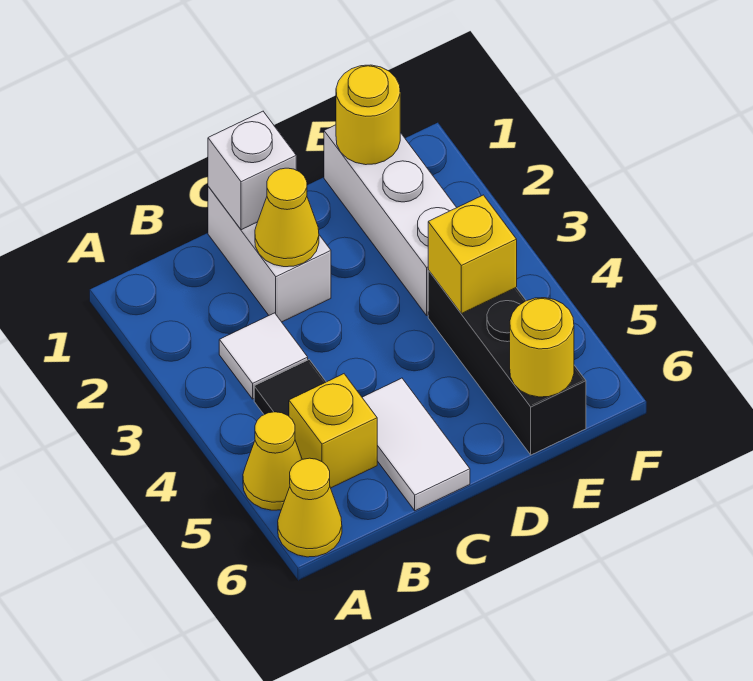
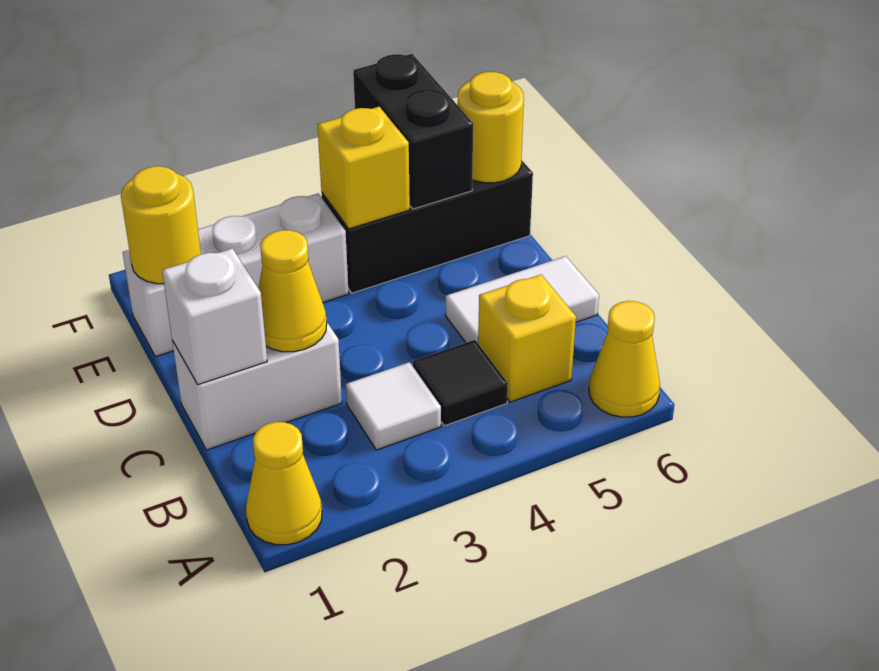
yellow cone A5 level 1 -> yellow cone A1 level 1
none -> black brick E5:F5 level 2

